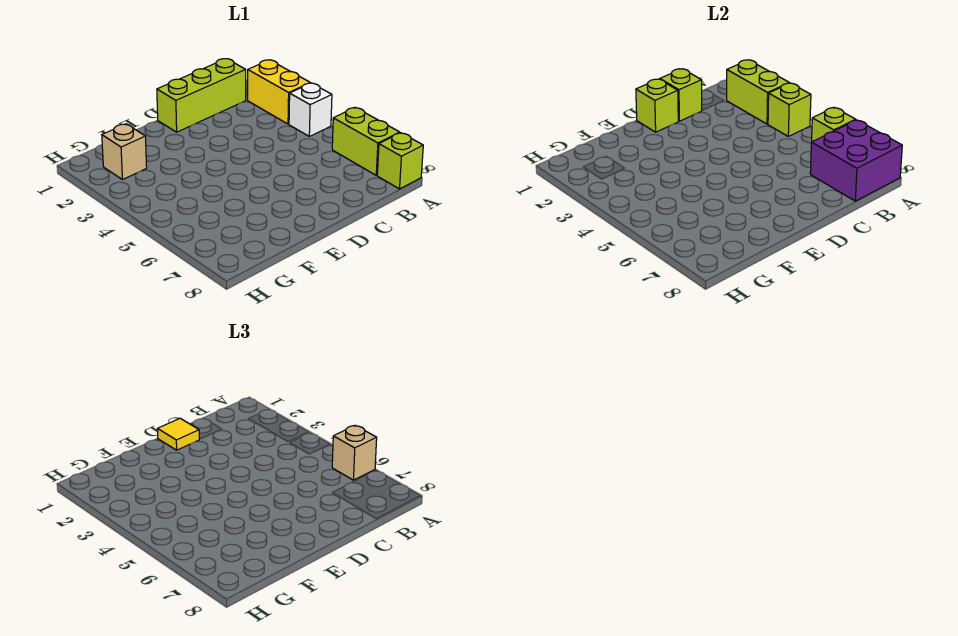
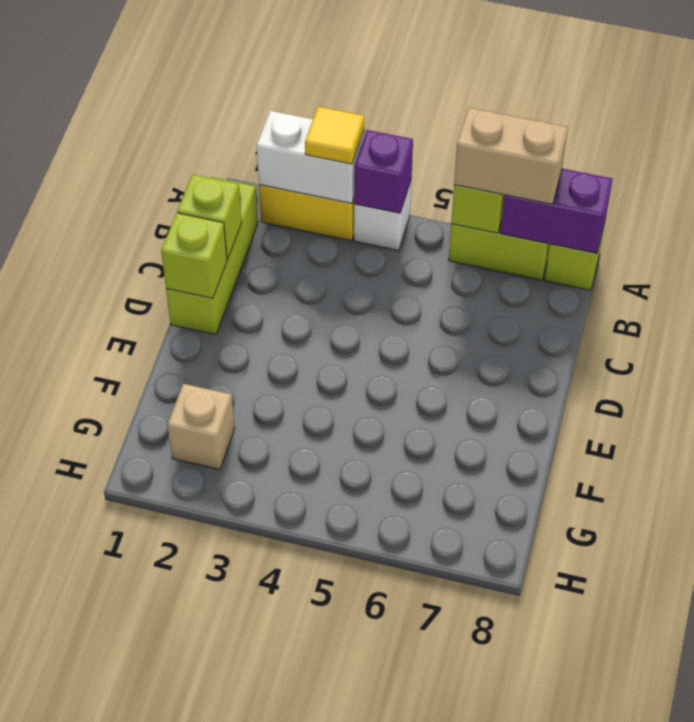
lime brick A2:A3 level 2 -> white brick A2:A3 level 2
lime brick A4 level 2 -> purple brick A4 level 2
tan brick A6 level 3 -> tan brick A6:A7 level 3
purple brick A7:B8 level 2 -> purple brick A7:A8 level 2
yellow tile D1 level 3 -> yellow tile A3 level 3

